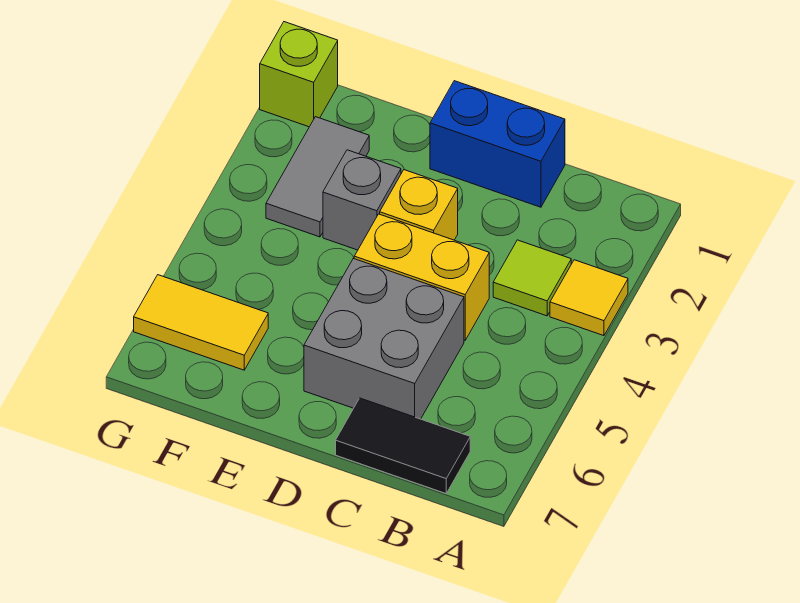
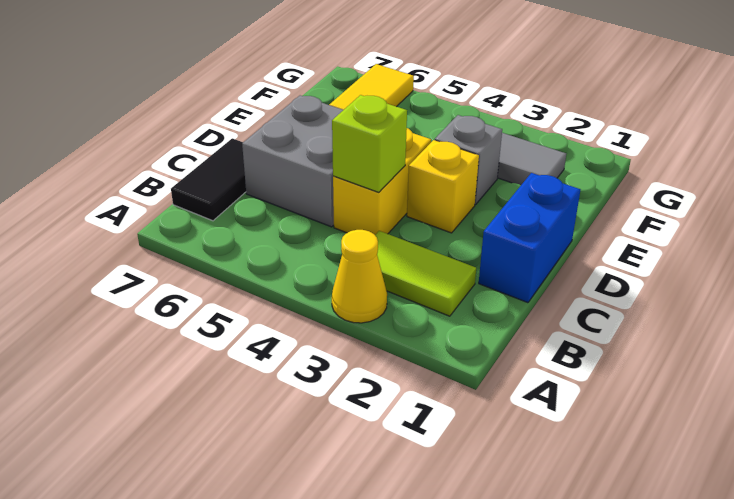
yellow tile A3 level 1 -> yellow cone A3 level 1
lime tile B3 level 1 -> lime tile B2:B3 level 1
lime brick G1 level 1 -> lime brick C4 level 2

